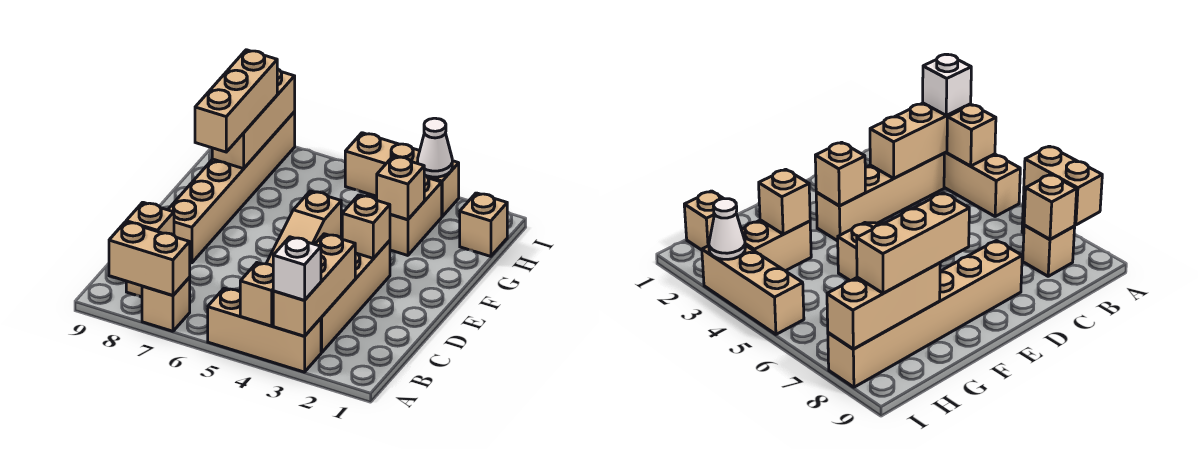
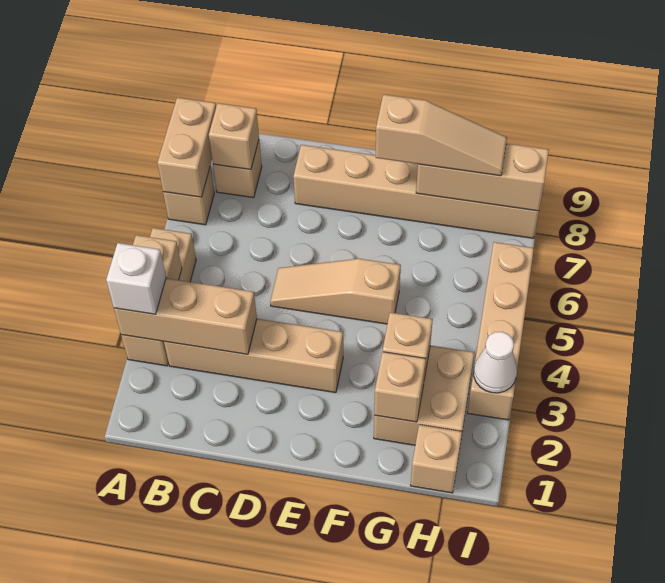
tan brick E3 level 2 -> tan brick G2 level 2
tan brick F8:H8 level 3 -> tan slope F8:H8 level 3 top F
tan brick G3:H3 level 1 -> tan brick G2:H3 level 1
tan brick I3:I5 level 1 -> tan brick I3:I6 level 1

